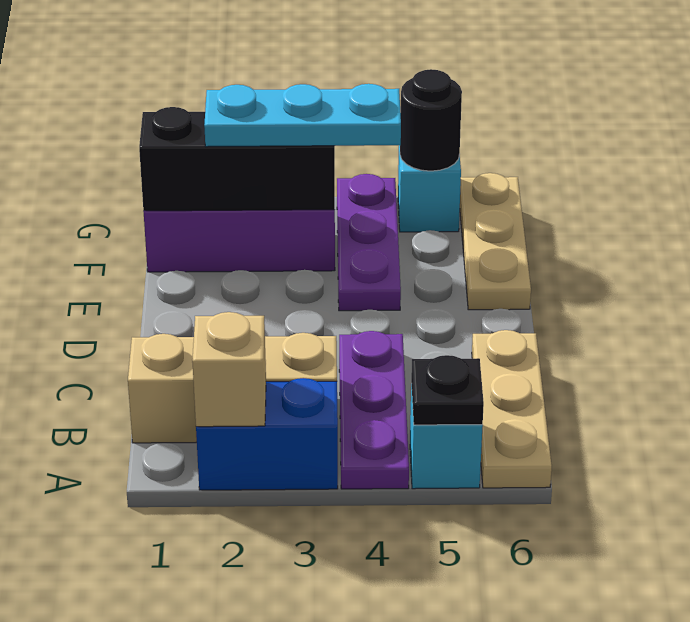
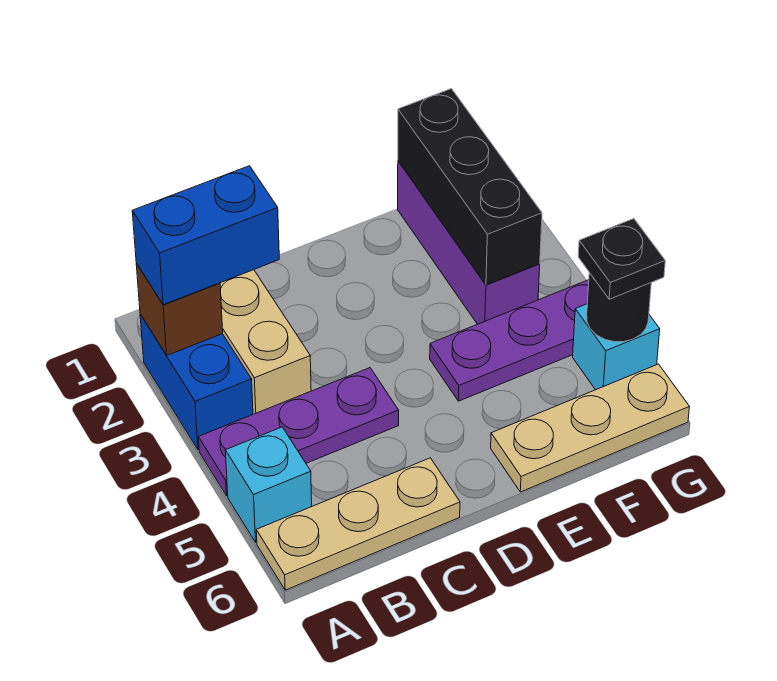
tan brick A2 level 2 -> brown brick A2 level 2
none -> blue brick A2:B2 level 3
black plate A5 level 2 -> black plate G5 level 3
cyan plate F2:F4 level 3 -> none

